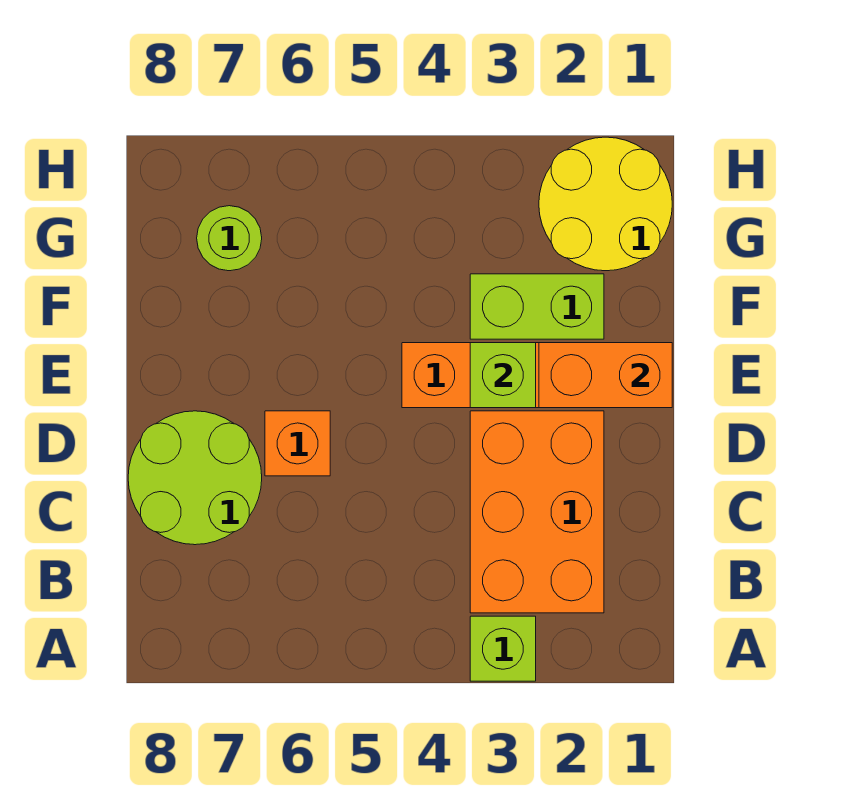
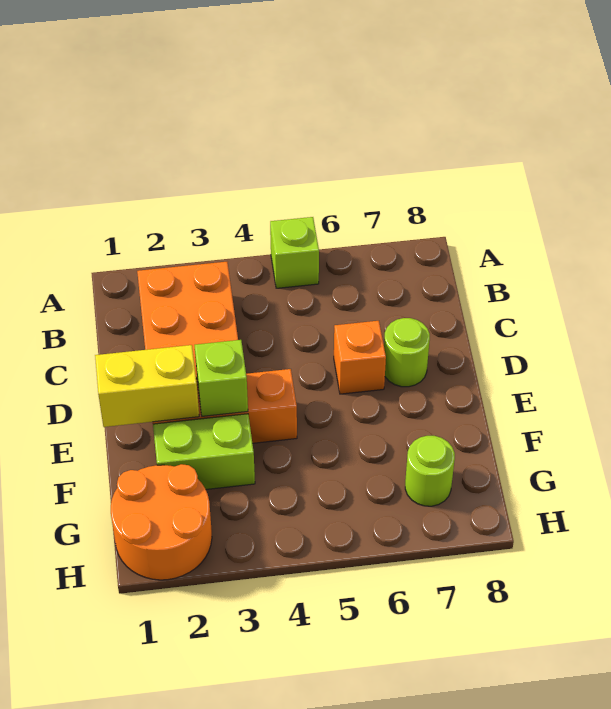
lime brick A3 level 1 -> lime brick A5 level 1
lime round brick C7:D8 level 1 -> lime round brick D7 level 1
orange brick E1:E2 level 2 -> yellow brick E1:E2 level 2
yellow round brick G1:H2 level 1 -> orange round brick G1:H2 level 1

